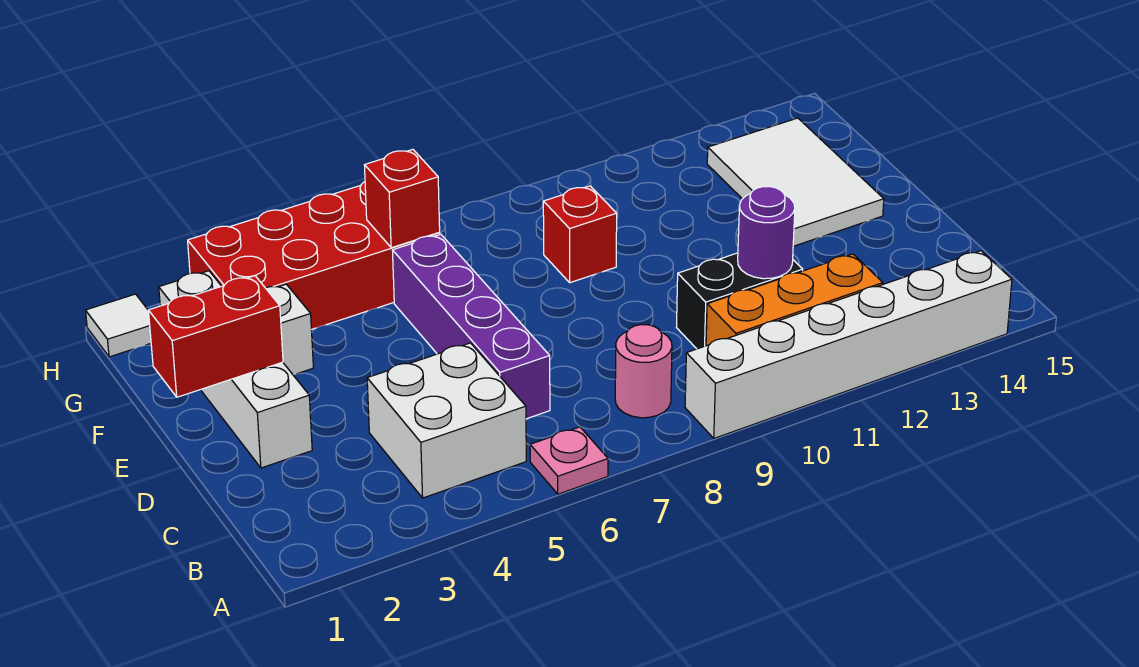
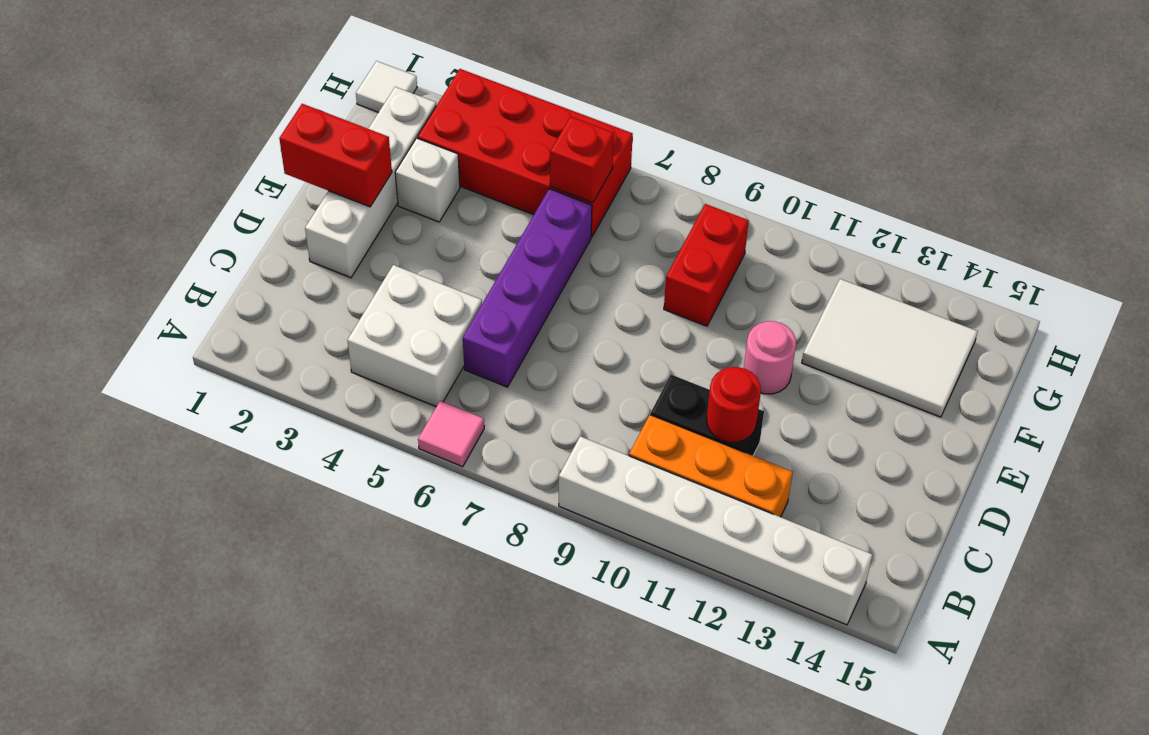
pink plate A6 level 1 -> pink tile A6 level 1
pink round brick B8 level 1 -> pink round brick E11 level 1
purple round brick C11 level 2 -> red round brick C11 level 2
white tile E13:G14 level 1 -> white tile F12:G14 level 1
red brick F9 level 1 -> red brick F9:G9 level 1

